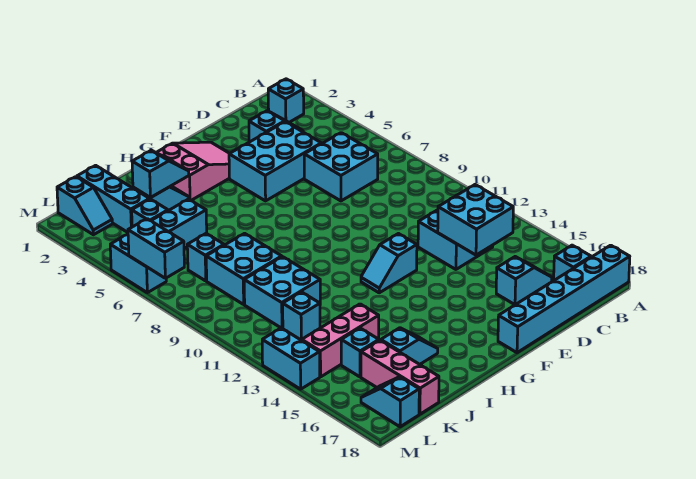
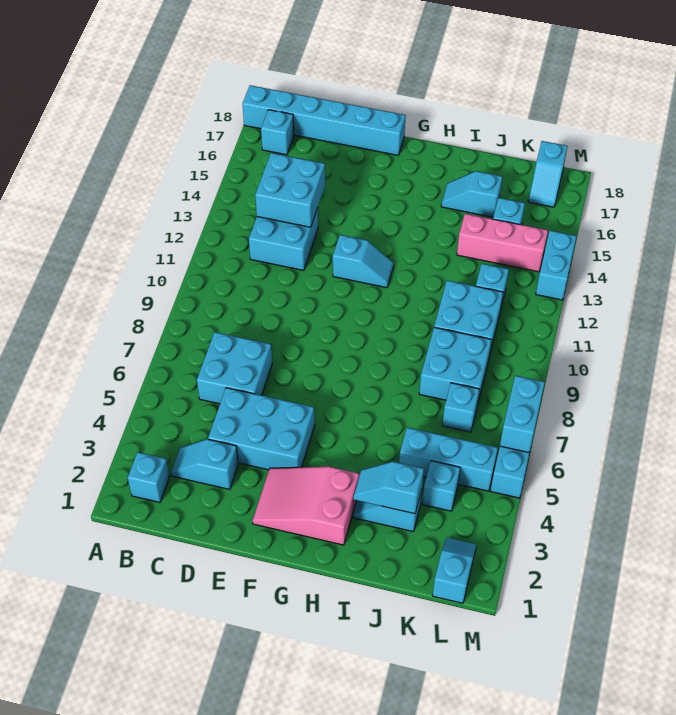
cyan slope C16:D16 level 1 top D -> none
cyan brick K1:K3 level 1 -> none
pink brick K16:K18 level 1 -> none

